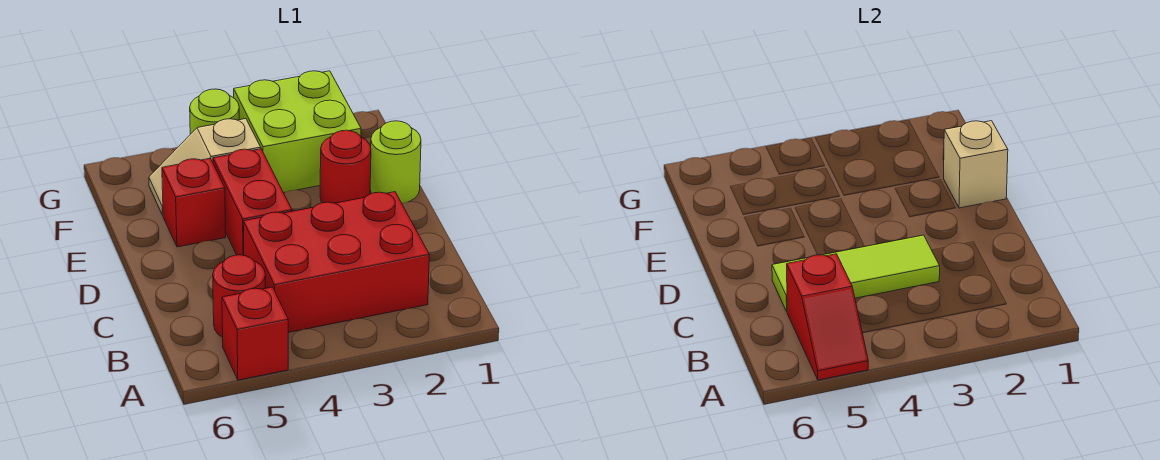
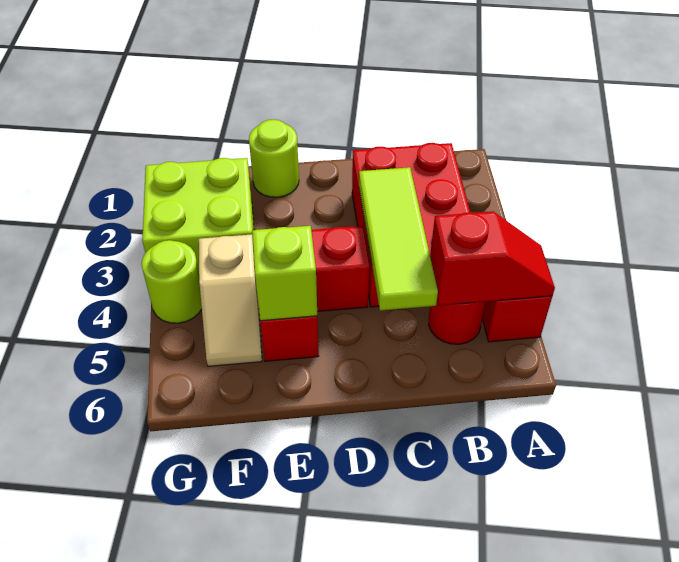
tan brick E1 level 2 -> none
red round brick E2 level 1 -> none
none -> lime brick E5 level 2

